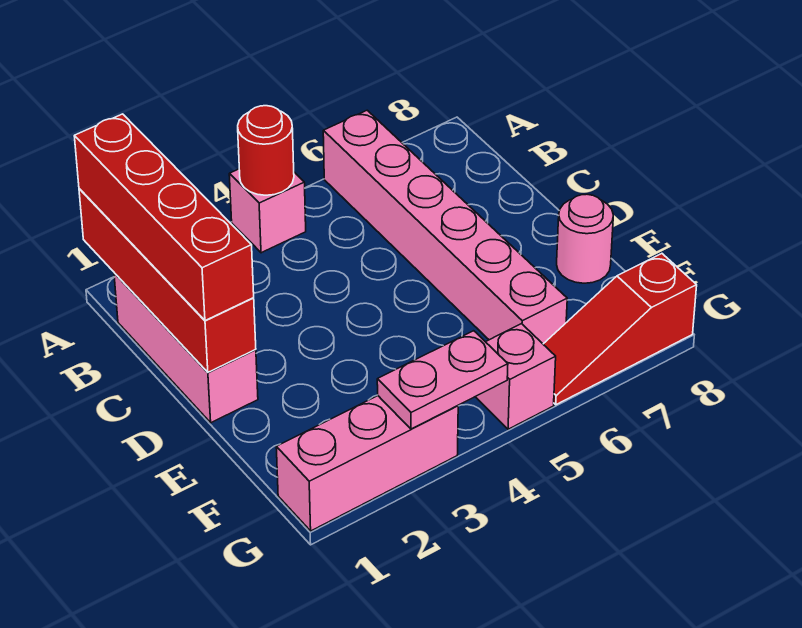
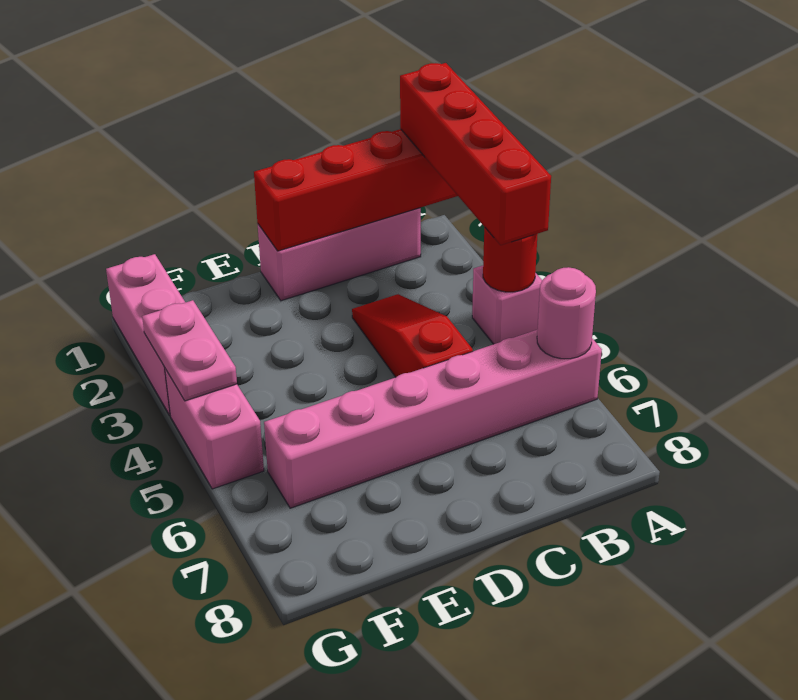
red brick A1:D1 level 3 -> red brick A1:A4 level 3
pink round brick E8 level 1 -> pink round brick A6 level 2
pink brick G5 level 1 -> pink brick G4:G5 level 1
red slope G6:G8 level 1 top 8 -> red slope C3:C5 level 1 top 5

